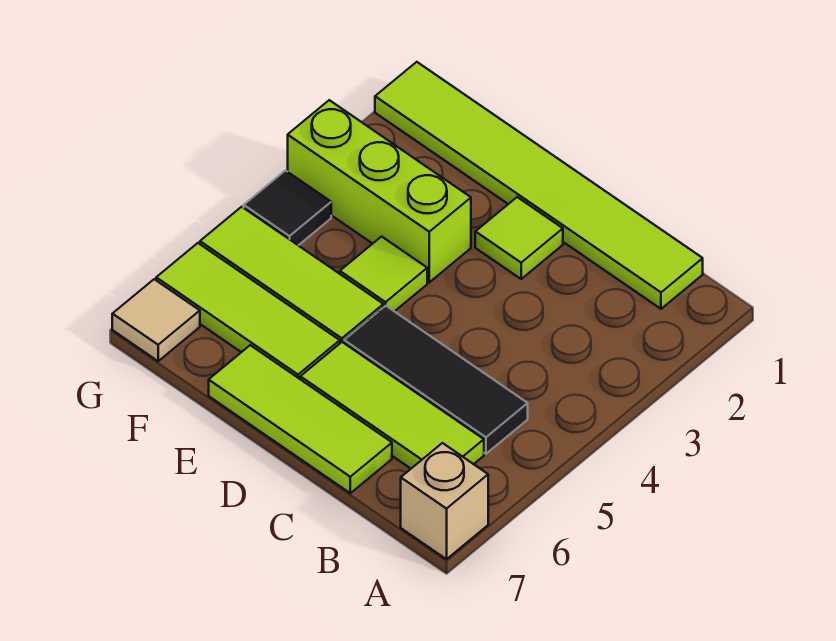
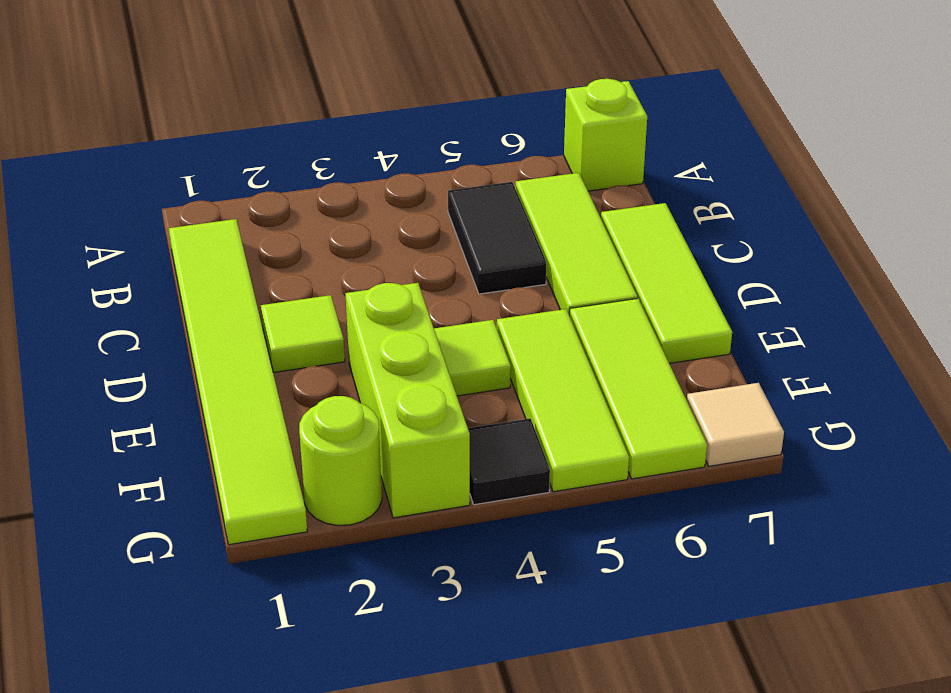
tan brick A7 level 1 -> lime brick A7 level 1
black tile B5:D5 level 1 -> black tile B5:C5 level 1
none -> lime round brick G2 level 1

